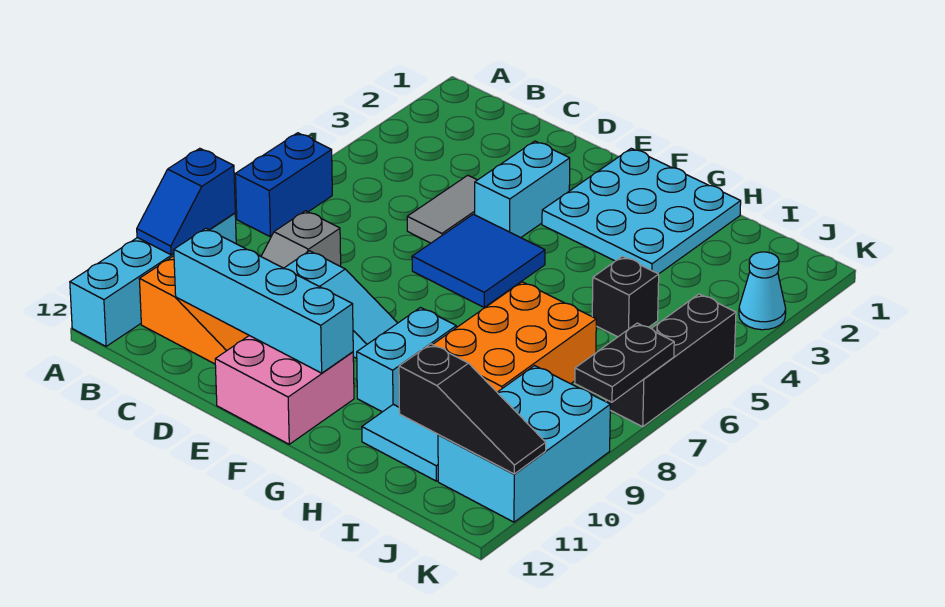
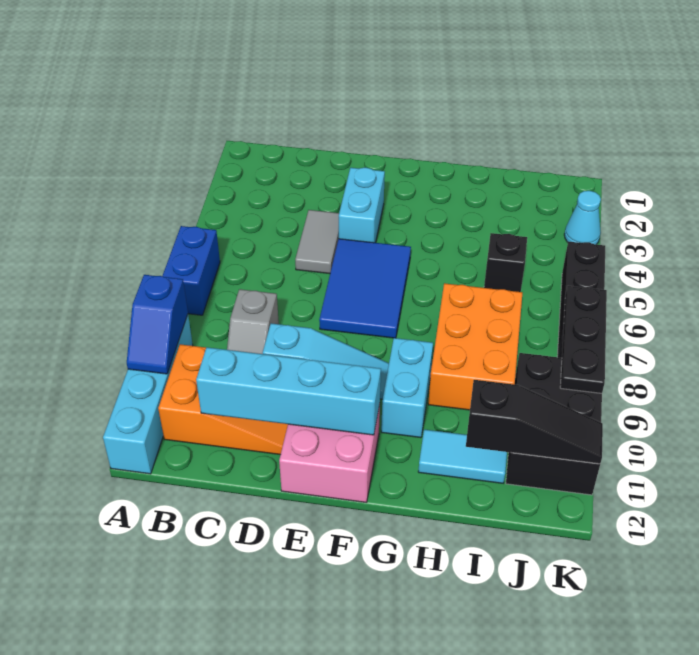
blue tile E5:F6 level 1 -> blue tile E5:F7 level 1
cyan plate F1:H3 level 1 -> none
cyan brick J9:K11 level 1 -> black brick J9:K11 level 1
black plate K7:K8 level 2 -> black plate K7:K9 level 2

